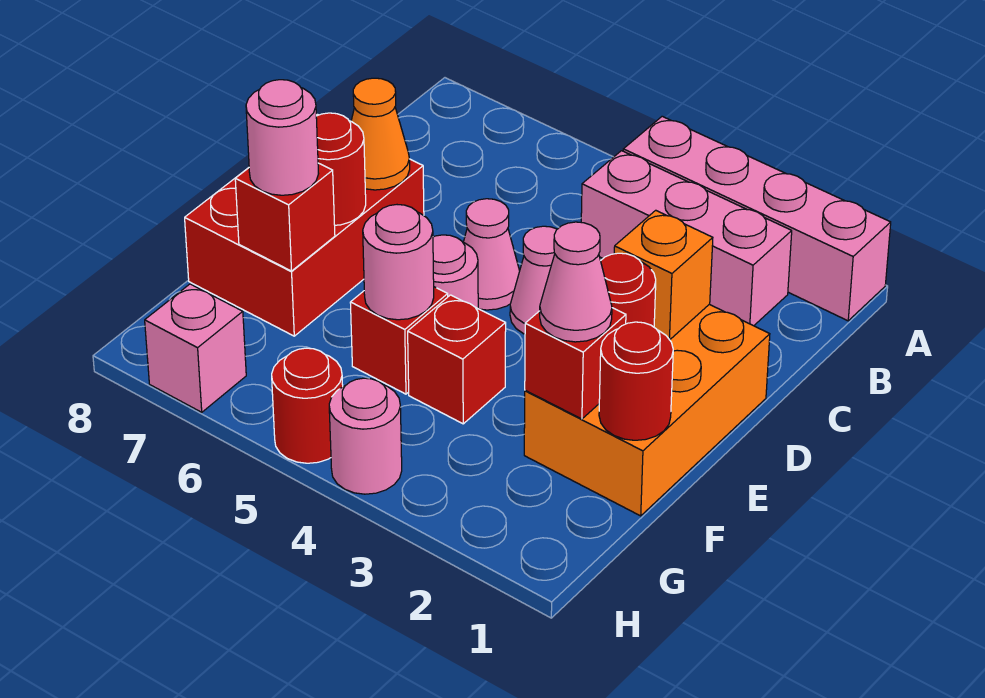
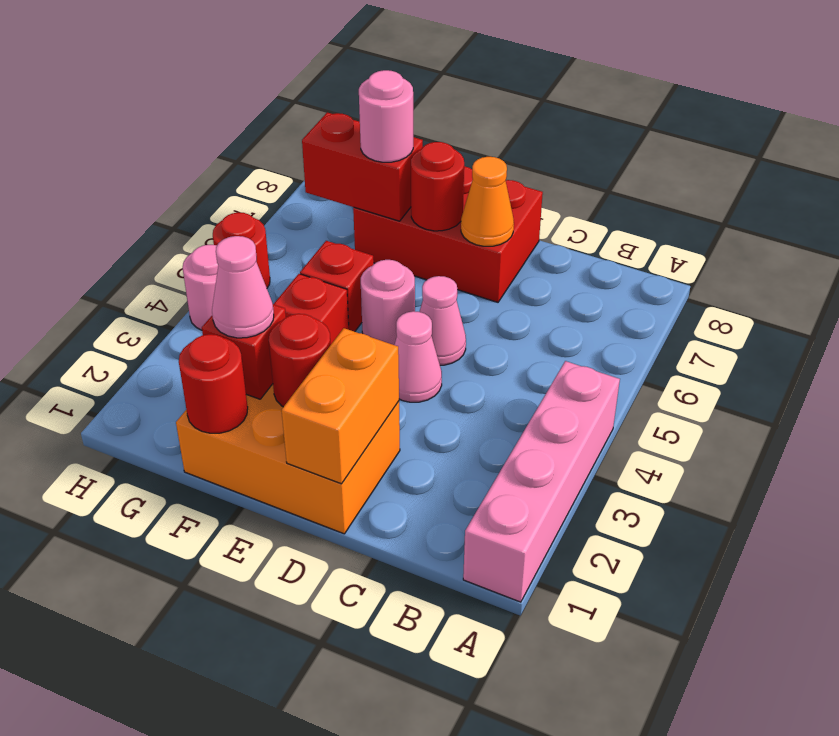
pink brick B2:B4 level 1 -> none
orange brick D2 level 2 -> orange brick D1:D2 level 2
pink round brick F5 level 2 -> none
red brick F7 level 2 -> red brick F7:G7 level 2
pink brick H7 level 1 -> none

